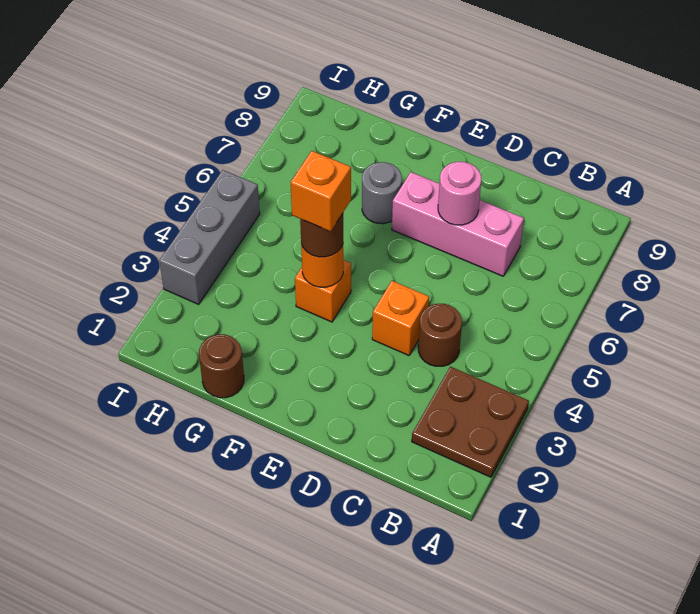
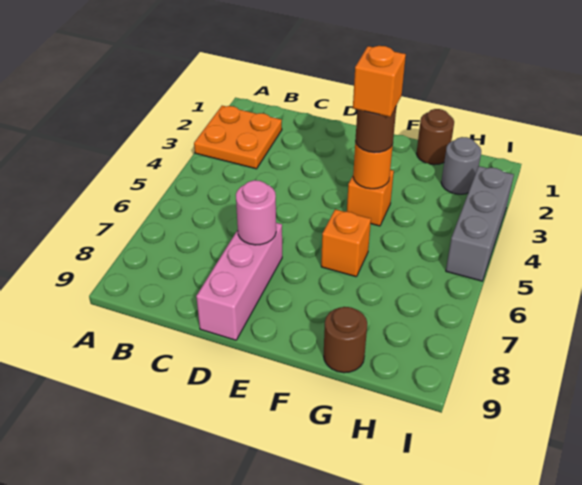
brown plate A2:B3 level 1 -> orange plate A2:B3 level 1
brown round brick C4 level 1 -> brown round brick G9 level 1
pink brick C7:E7 level 1 -> pink brick D7:D9 level 1
orange brick D4 level 1 -> orange brick F6 level 1
grey round brick F7 level 1 -> grey round brick H2 level 1

